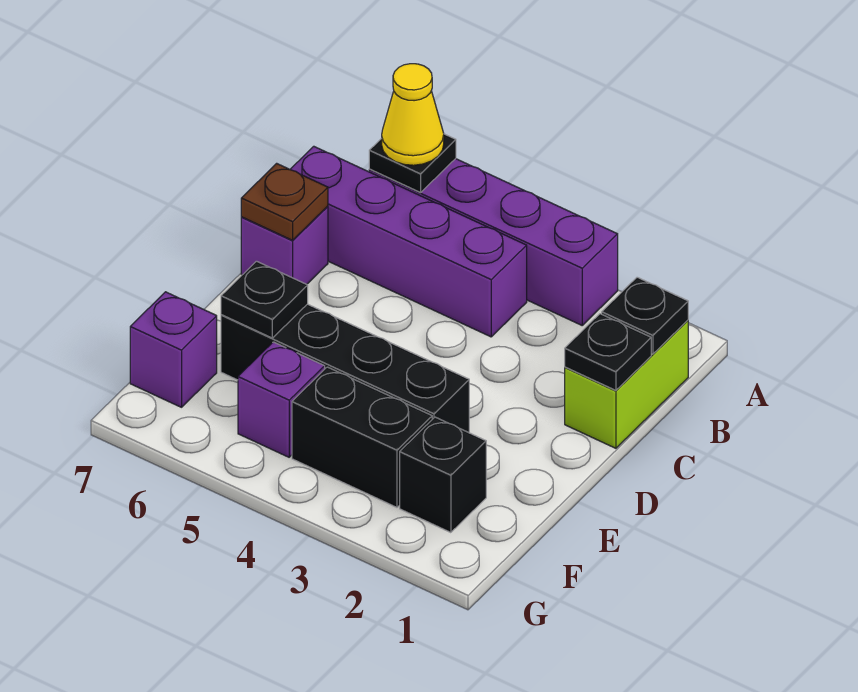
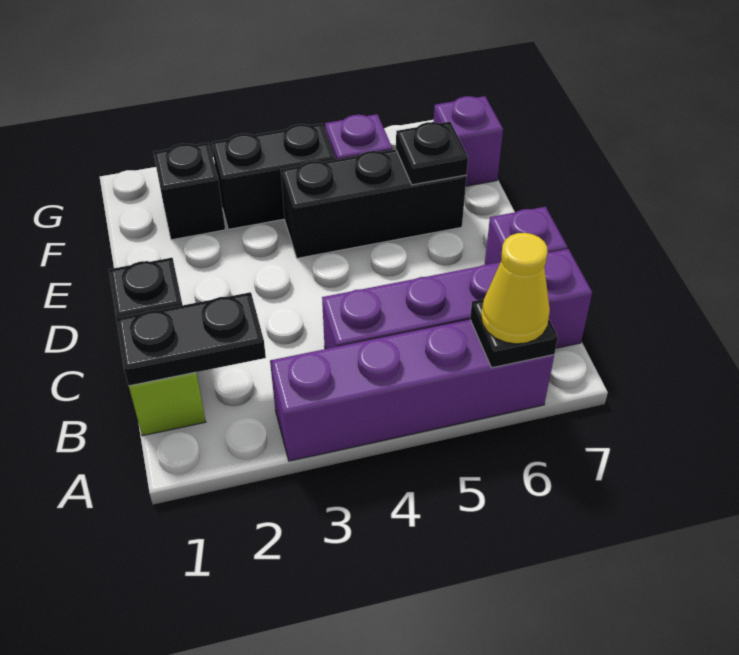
black plate B1 level 2 -> black plate B1:B2 level 2
brown plate C7 level 2 -> none
black brick E3:E6 level 1 -> black brick E4:E6 level 1

